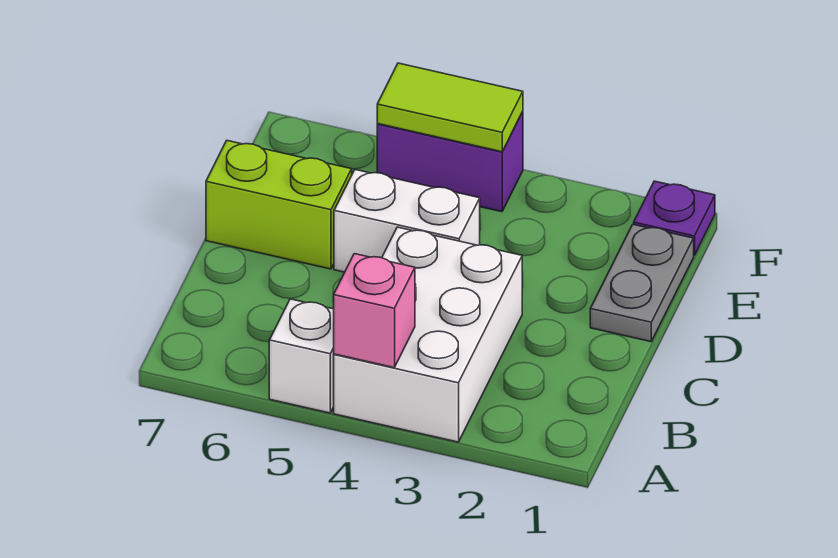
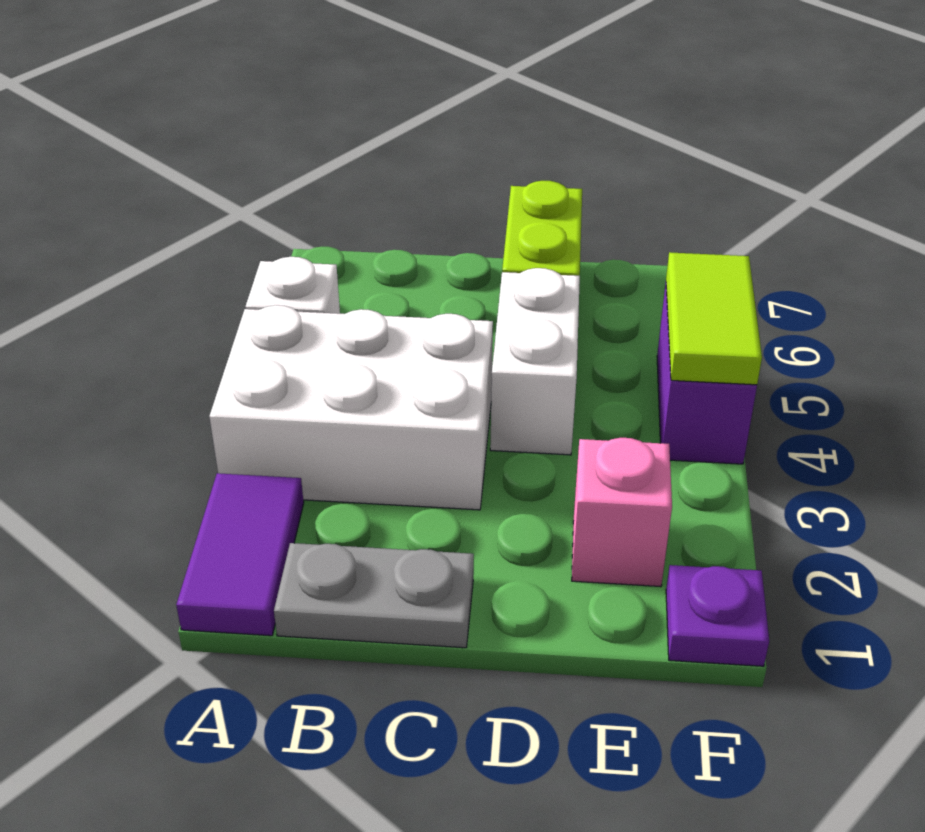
none -> purple tile A1:A2 level 1
pink brick A4 level 2 -> pink brick E2 level 1
grey plate D1:E1 level 1 -> grey plate B1:C1 level 1

